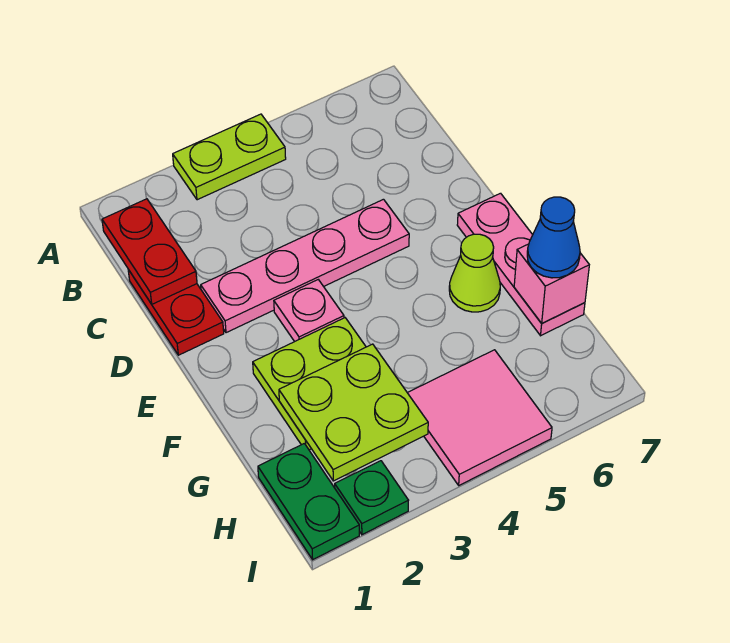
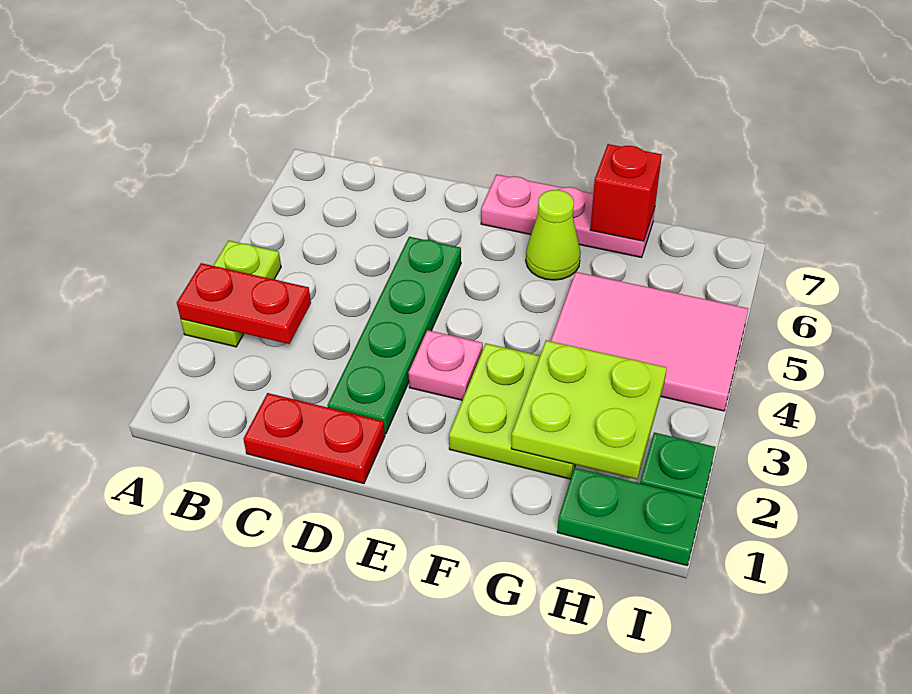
red plate B1:C1 level 2 -> red plate A3:B3 level 2
pink plate D2:D5 level 1 -> green plate D2:D5 level 1
pink brick G7 level 2 -> red brick G7 level 2
blue cone G7 level 3 -> none
pink tile H4:I5 level 1 -> pink tile G4:I5 level 1

